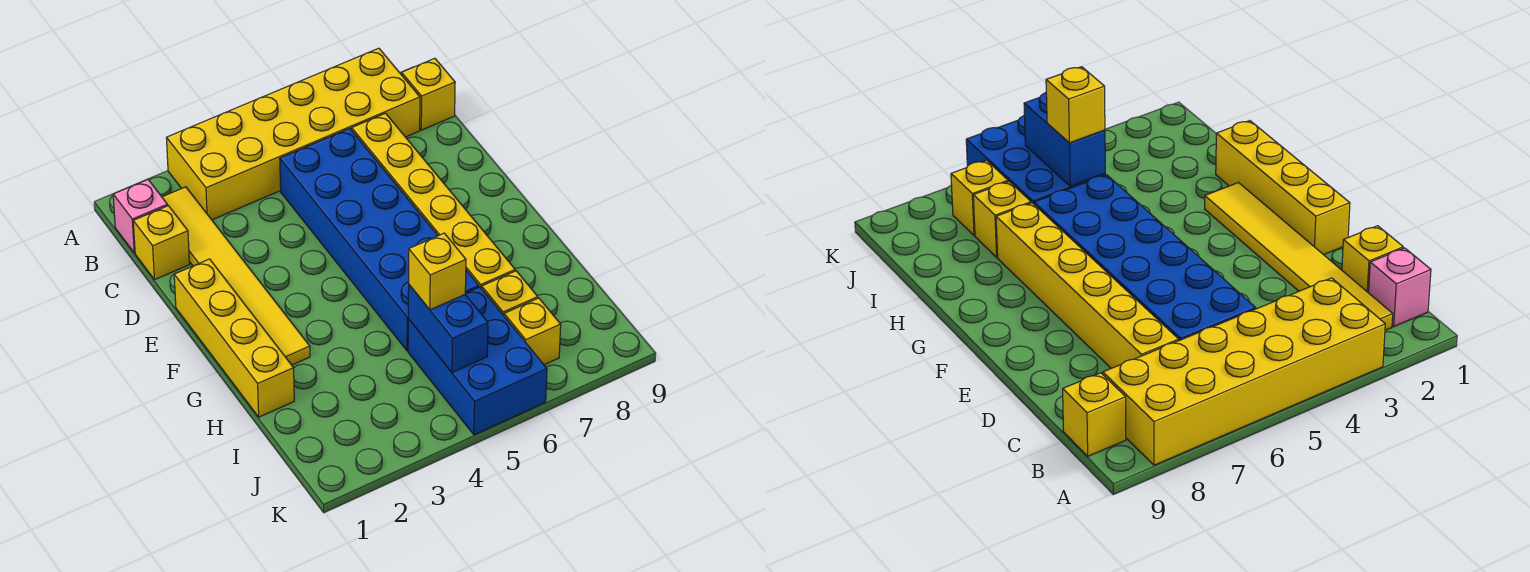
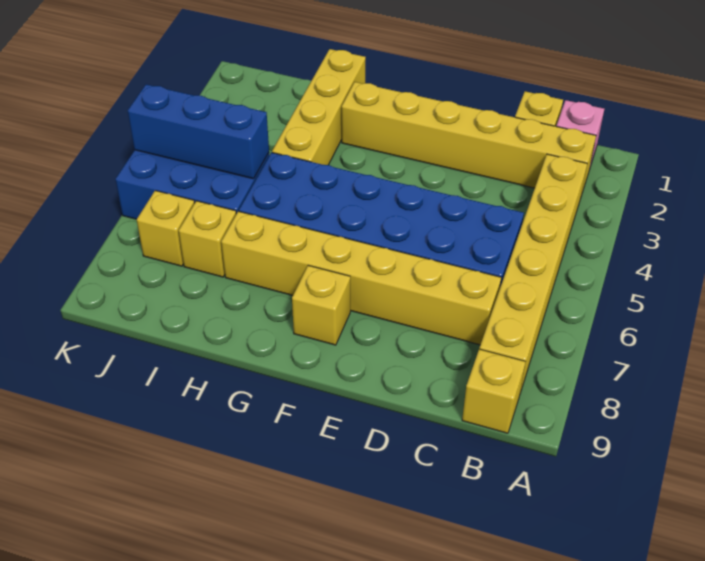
yellow brick A3:B8 level 1 -> yellow brick B3:B8 level 1
yellow tile B2:G2 level 1 -> yellow brick B2:G2 level 1
yellow brick E1:H1 level 1 -> yellow brick H1:H4 level 1
blue brick I5:J5 level 2 -> blue brick I5:K5 level 2
yellow brick I5 level 3 -> yellow brick F8 level 1

